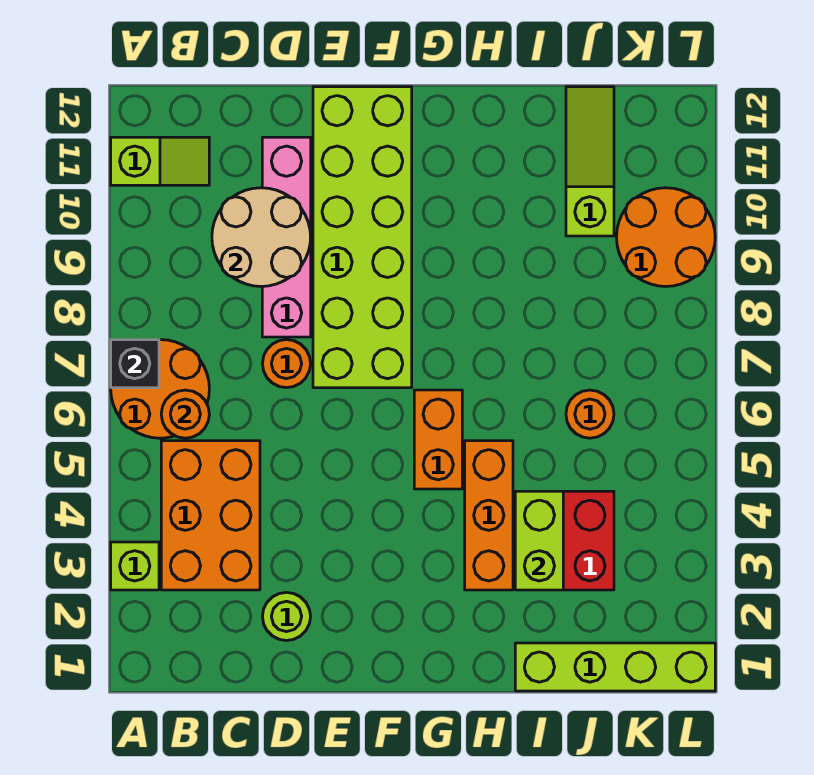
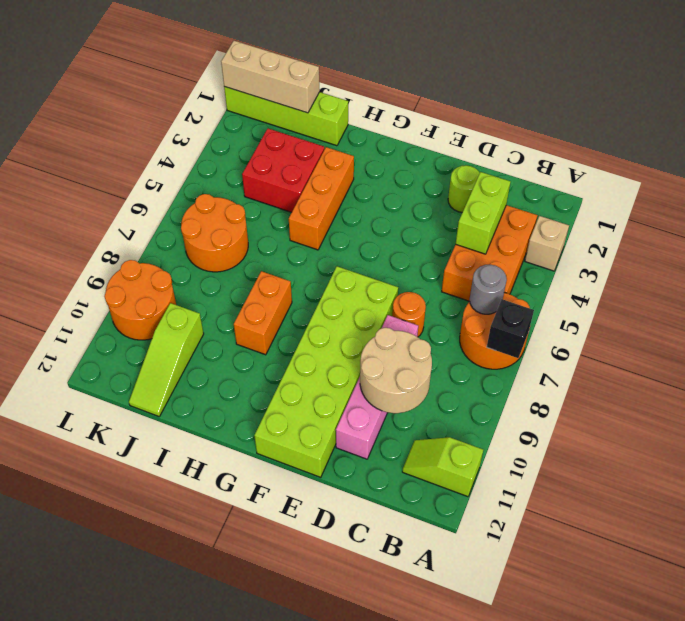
lime brick A3 level 1 -> tan brick A3 level 1
orange round brick B6 level 2 -> grey round brick B6 level 2
orange brick G5:G6 level 1 -> orange brick H8:H9 level 1
lime brick I3:I4 level 2 -> lime brick C3:C4 level 2
none -> tan brick J1:L1 level 2
orange round brick J6 level 1 -> orange round brick J6:K7 level 1

